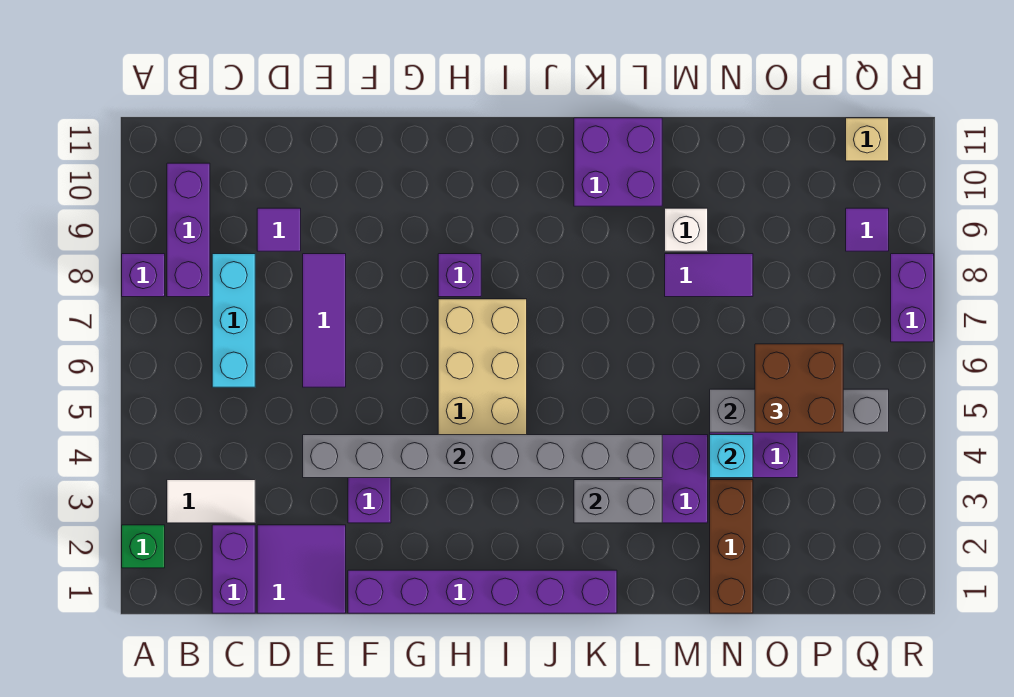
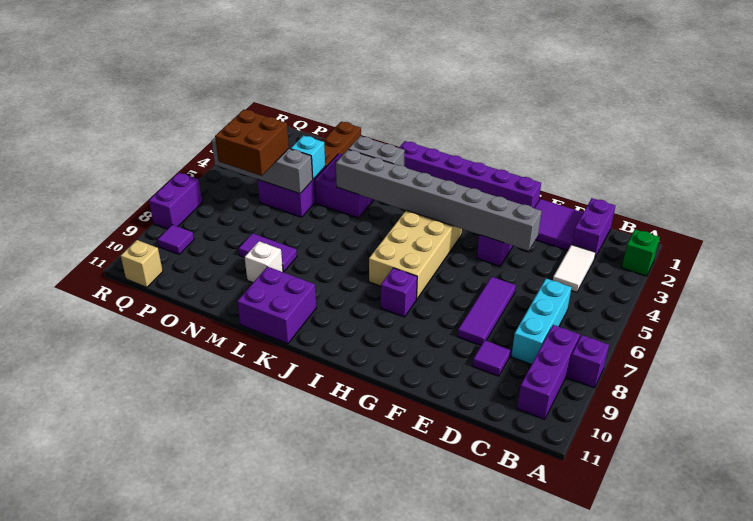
white tile B3:C3 level 1 -> white tile C3:C4 level 1

